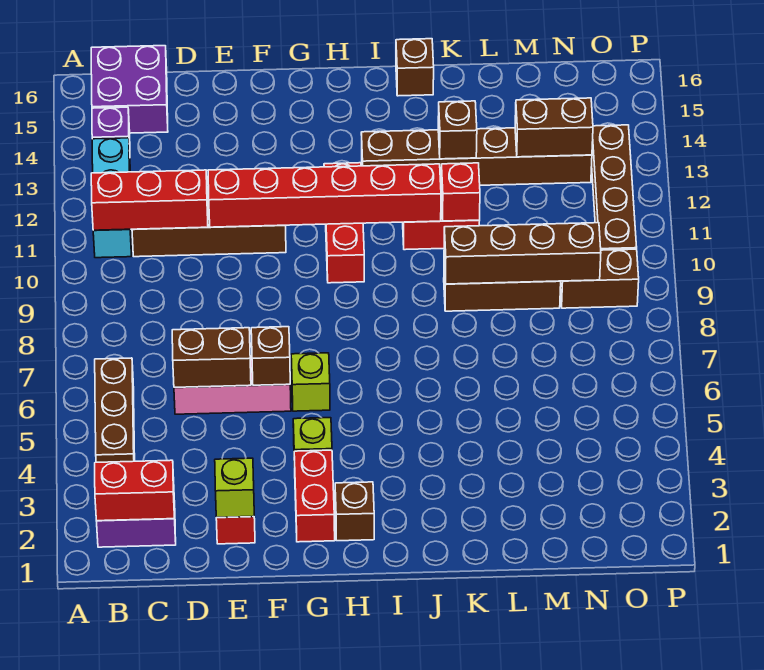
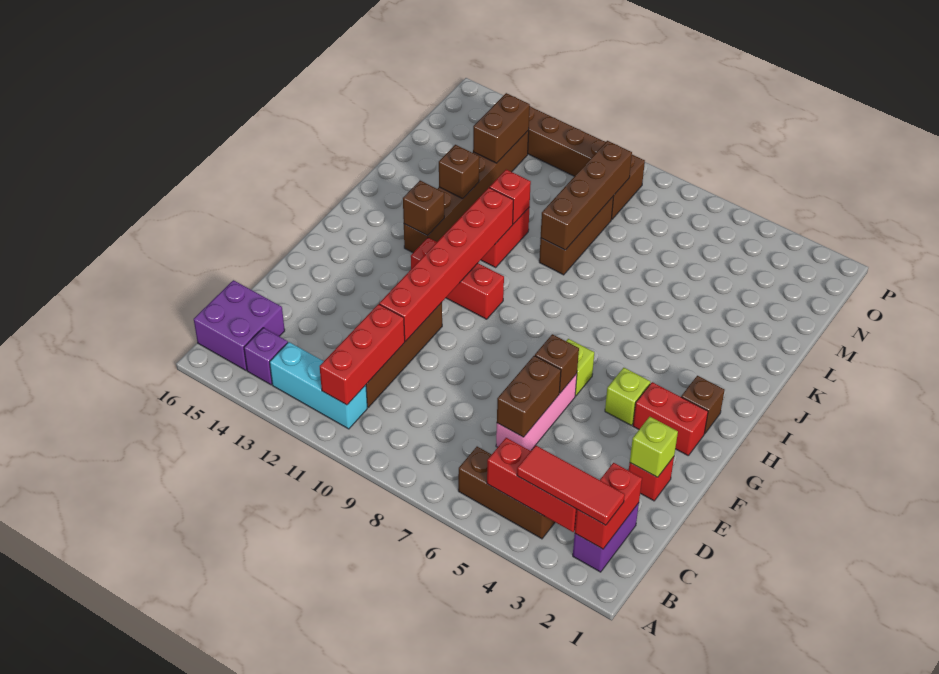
none -> red tile B2:B4 level 3
none -> red brick B3:B5 level 2
brown brick J16 level 1 -> brown brick I13 level 2

